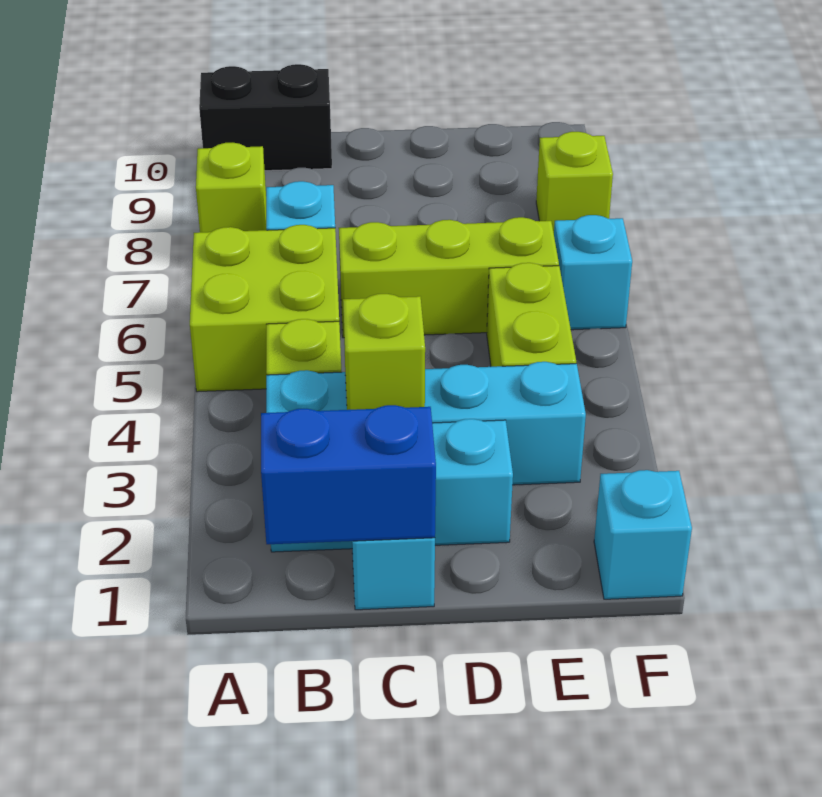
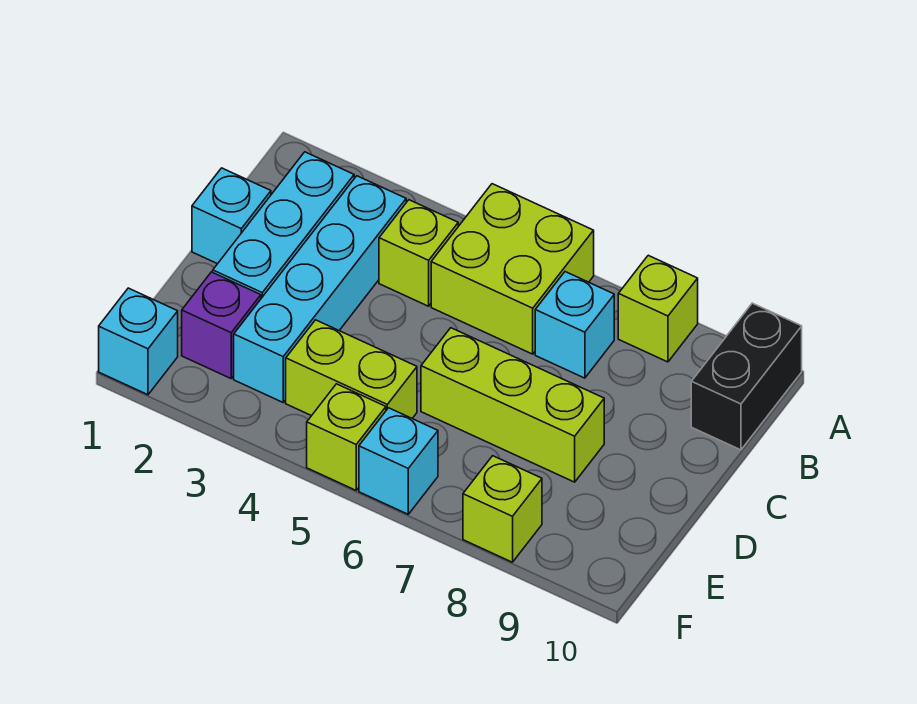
blue brick B1:C1 level 2 -> none
lime brick C3 level 2 -> lime brick F5 level 1
lime brick C6:E6 level 1 -> lime brick D6:D8 level 1
none -> purple brick E2 level 1

